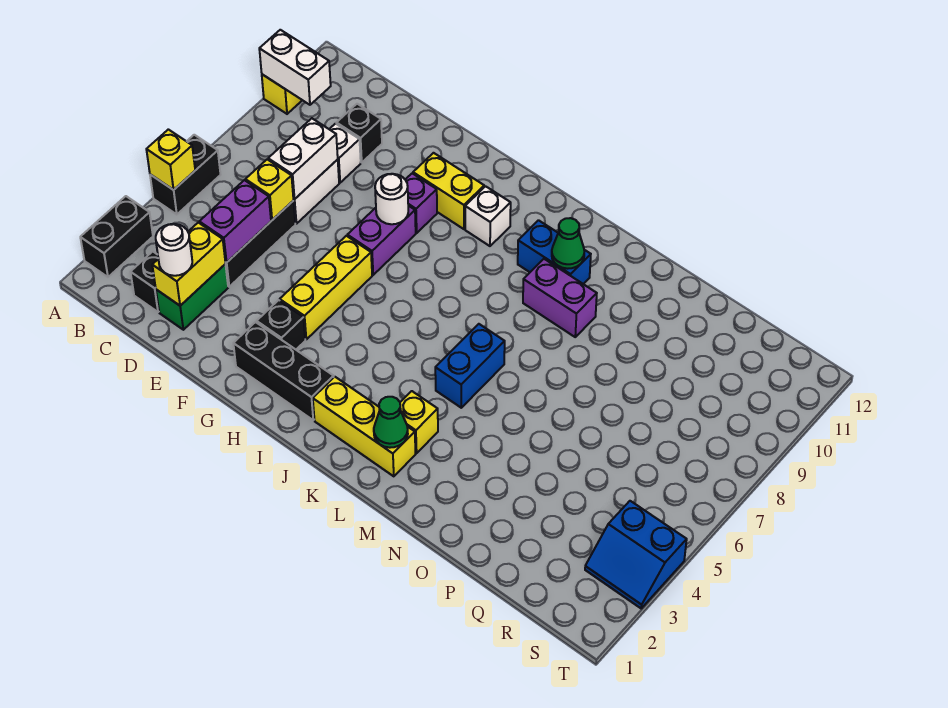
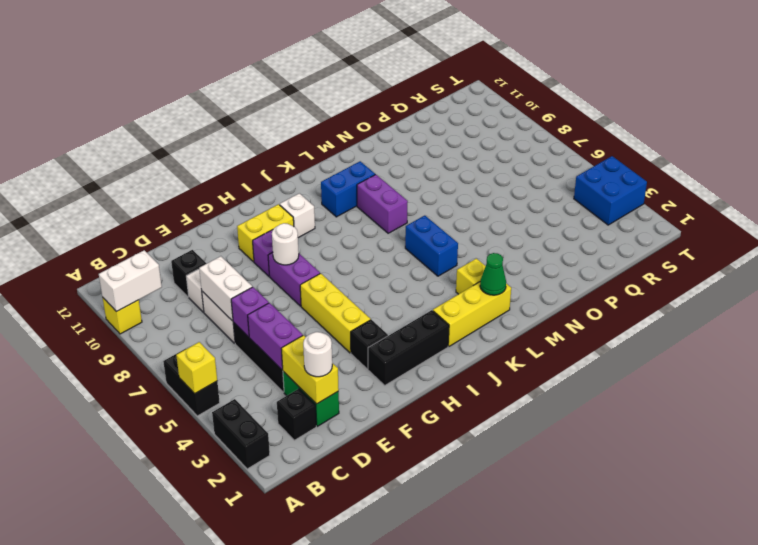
yellow brick D6 level 2 -> purple brick D6 level 2
purple brick L9:M9 level 1 -> purple brick L8:L9 level 1
green cone L10 level 2 -> none
blue slope S3:T4 level 1 top 4 -> blue brick S3:T4 level 1

